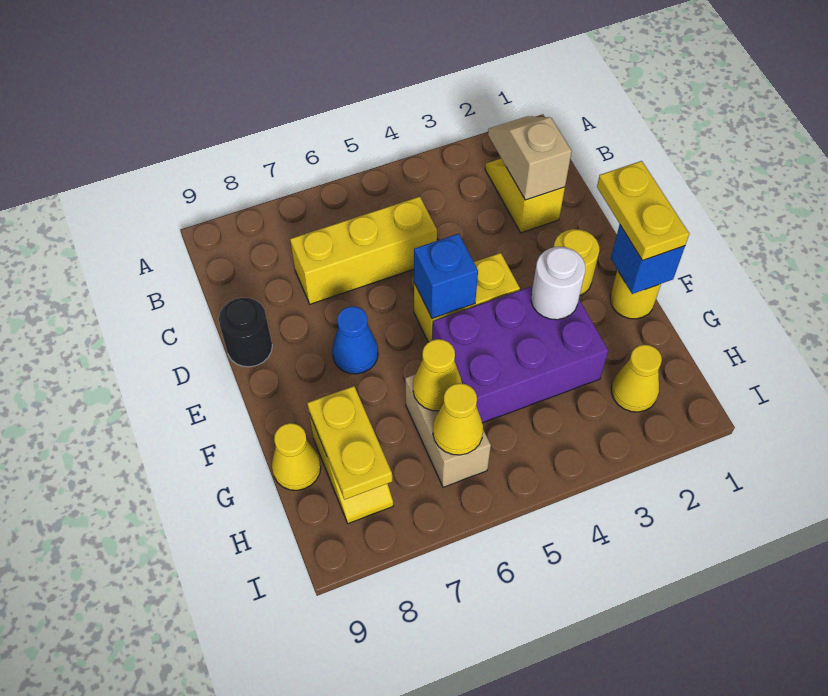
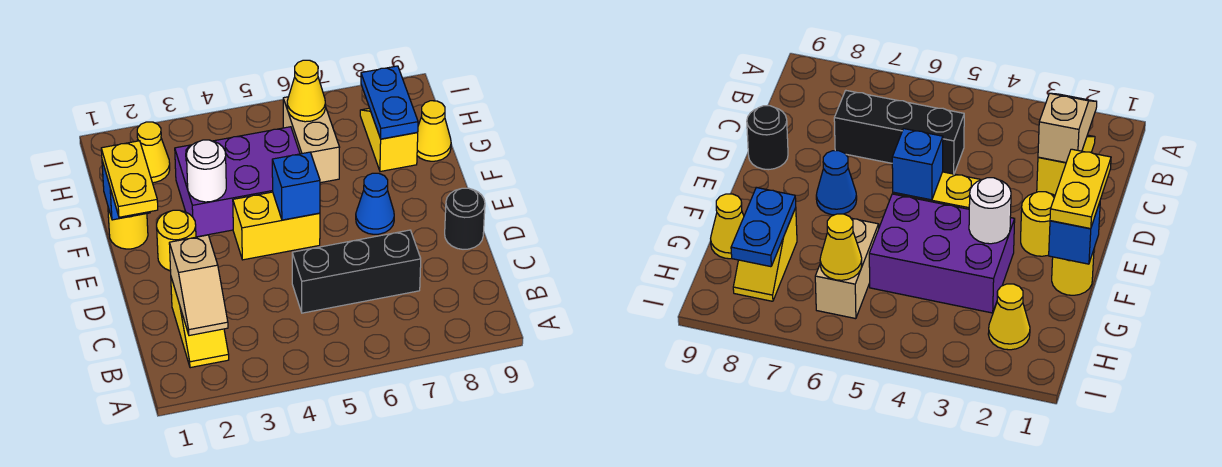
yellow brick C5:C7 level 1 -> black brick C5:C7 level 1
yellow cone G6 level 2 -> none
yellow plate G8:H8 level 2 -> blue plate G8:H8 level 2

